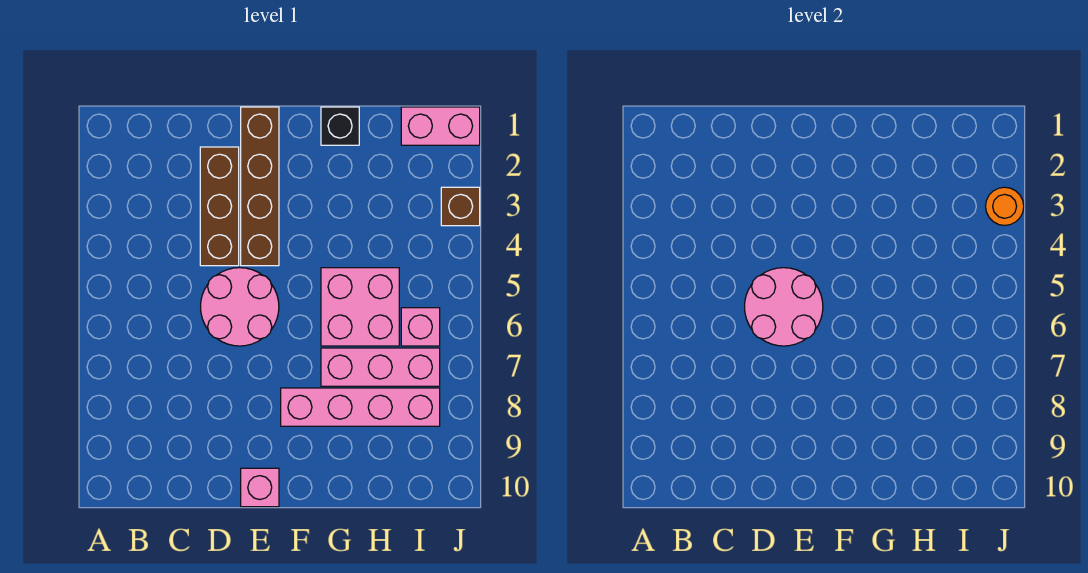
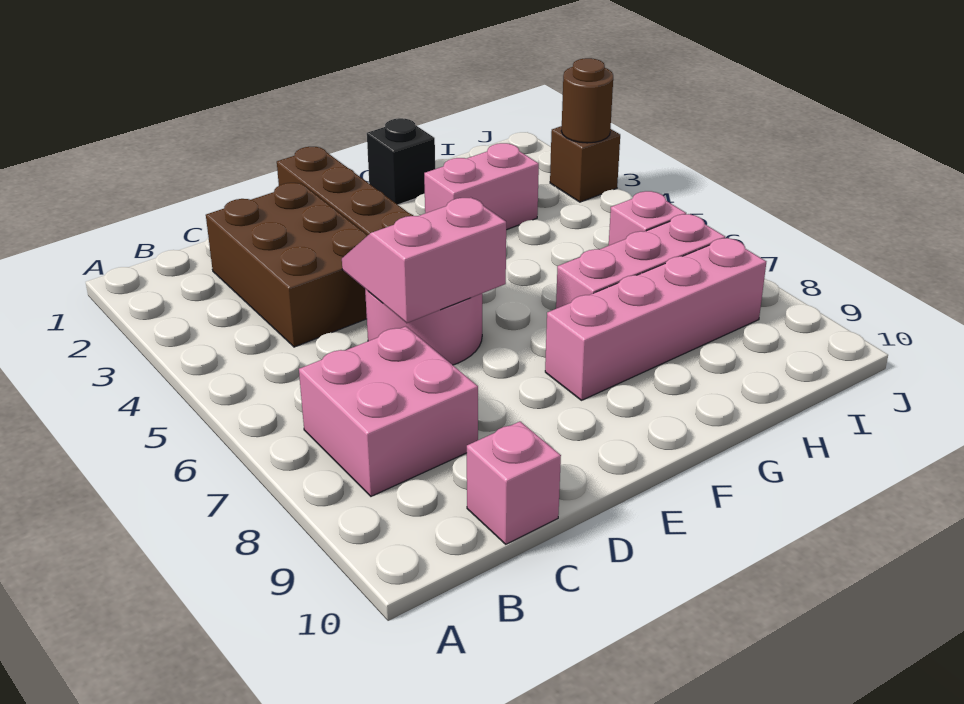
brown brick D2:D4 level 1 -> brown brick C2:D4 level 1
pink round brick D5:E6 level 2 -> pink slope D5:E6 level 2 top 6
pink brick E10 level 1 -> pink brick C10 level 1
pink brick G5:H6 level 1 -> pink brick B7:C8 level 1
pink brick I1:J1 level 1 -> pink brick G3:H3 level 1
orange round brick J3 level 2 -> brown round brick J3 level 2

